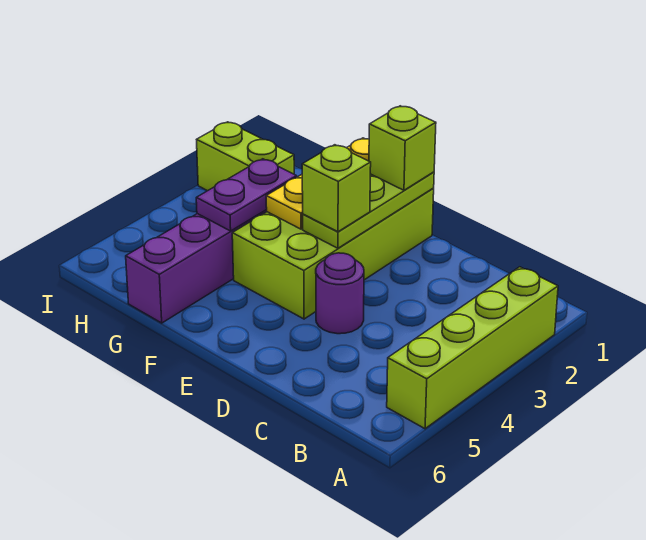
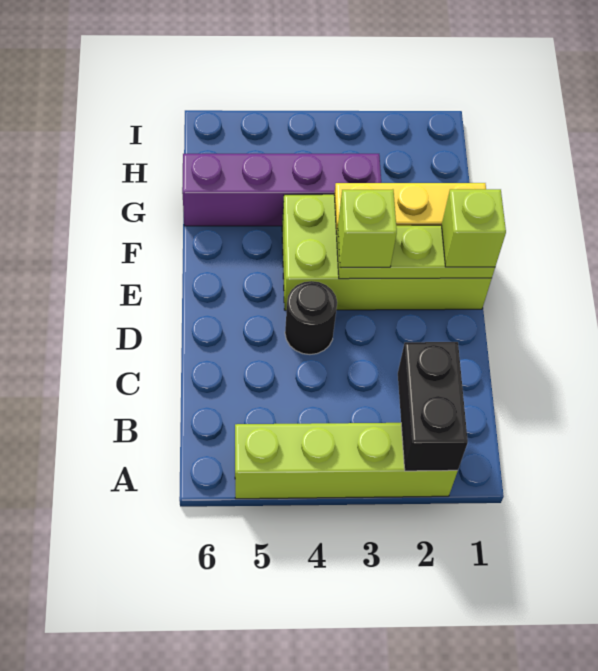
none -> black brick A2:B2 level 2
purple round brick D4 level 1 -> black round brick D4 level 1
purple plate G3:G4 level 2 -> none
lime brick H2:I2 level 1 -> none

